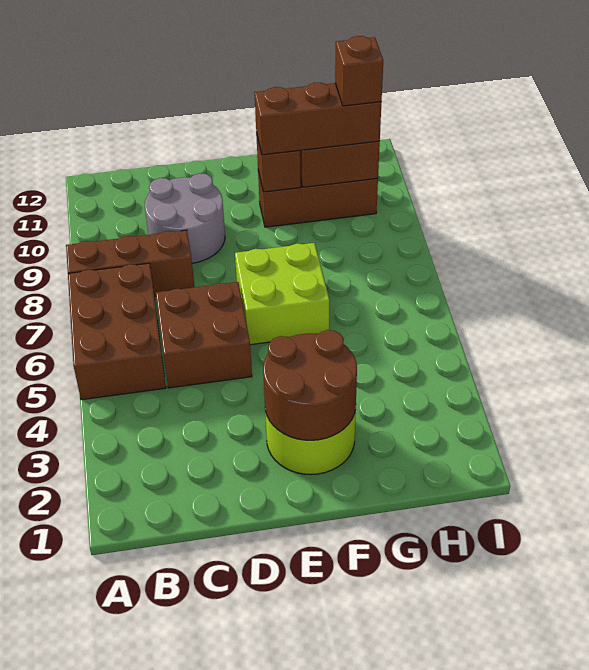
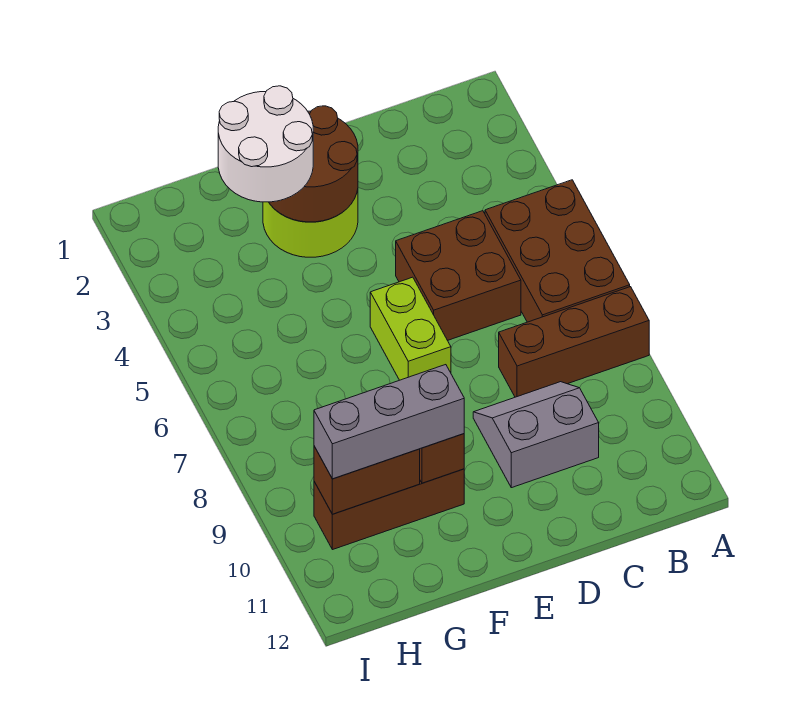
grey round brick C9:D10 level 1 -> grey slope C9:D10 level 1 top 10
lime brick E6:F7 level 1 -> lime brick E6:E7 level 1
none -> white round brick F2:G3 level 3
brown brick F10:H10 level 3 -> grey brick F10:H10 level 3
brown brick H10 level 4 -> none

